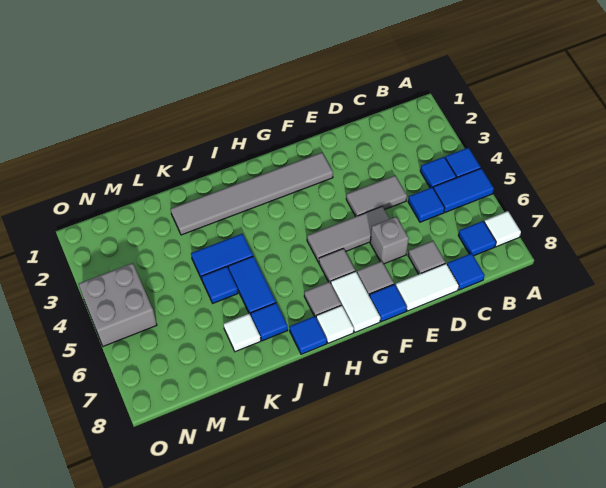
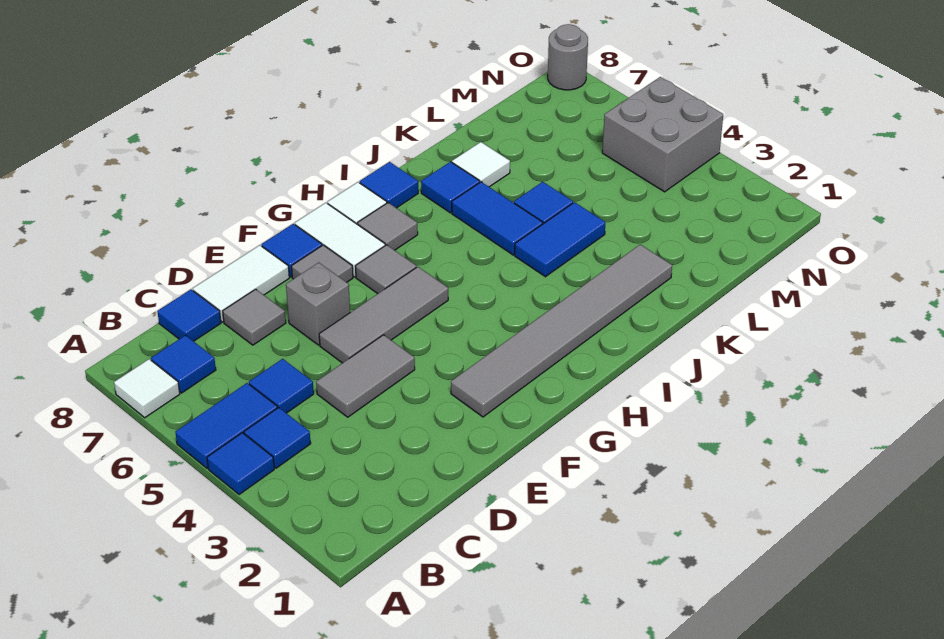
none -> grey round brick O8 level 1

